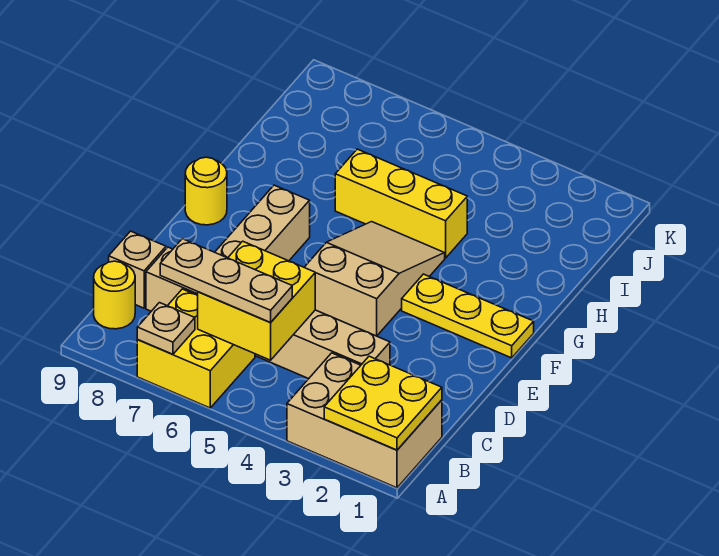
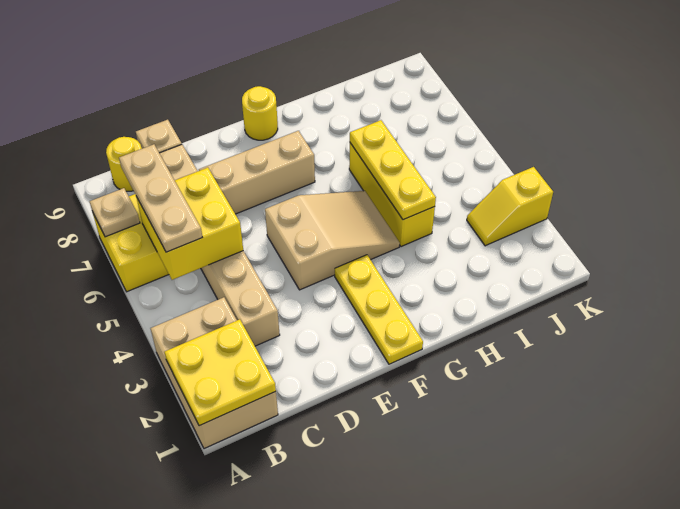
none -> yellow plate H4:H6 level 2
none -> yellow slope J3:K3 level 1 top K

